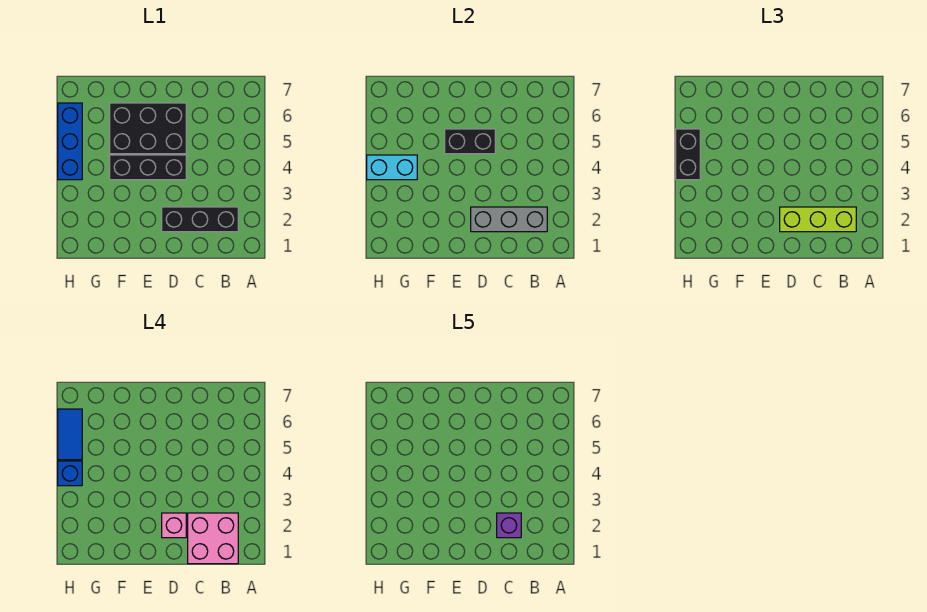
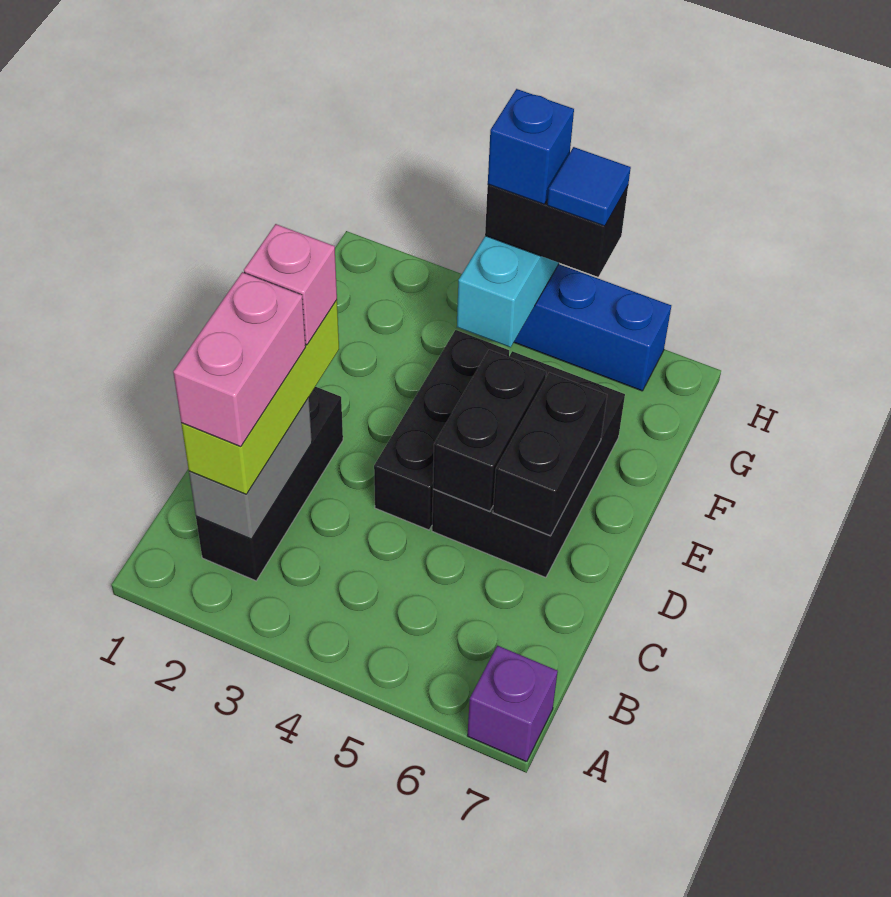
pink brick B1:C2 level 4 -> pink brick B2:C2 level 4
grey brick B2:D2 level 2 -> grey brick B2:C2 level 2
purple brick C2 level 5 -> purple brick A7 level 1
none -> black brick D6:E6 level 2
blue tile H5:H6 level 4 -> blue tile H5 level 4

